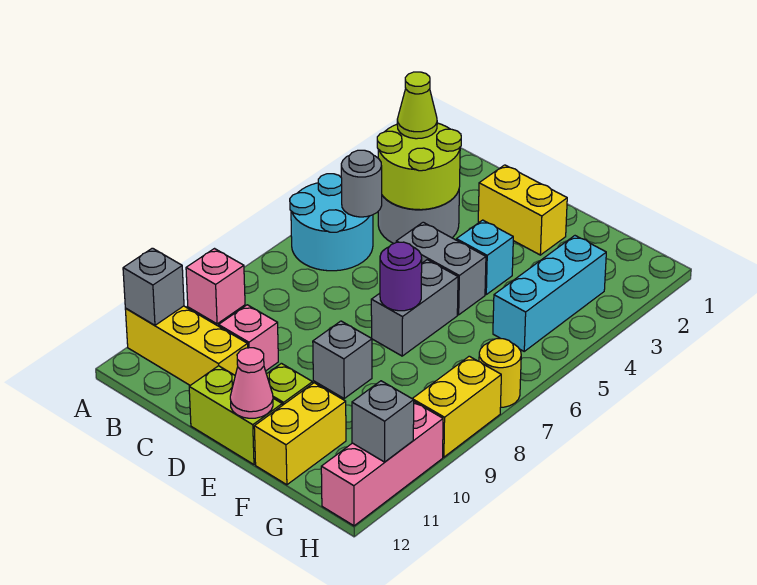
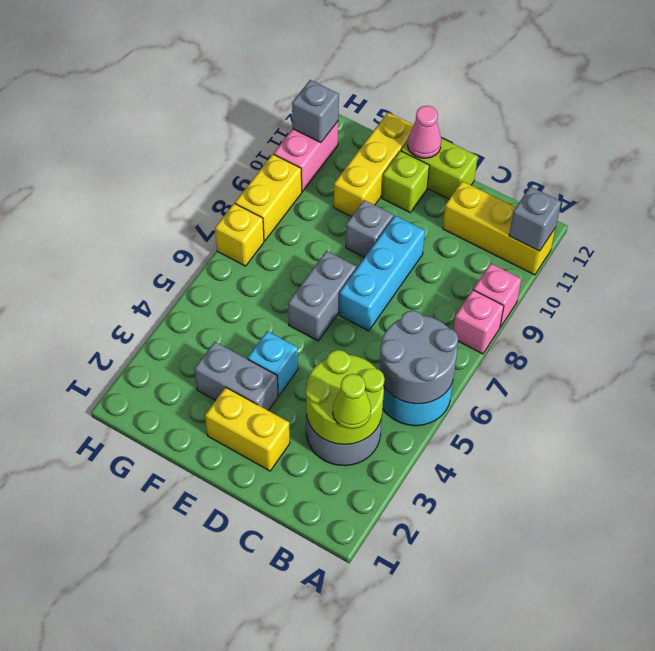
grey round brick B5 level 2 -> grey round brick A5:B6 level 2
pink brick C10 level 1 -> pink brick A8 level 1
grey brick D5:E5 level 1 -> grey brick E3:F3 level 1
purple round brick E7 level 2 -> none
yellow brick F11:F12 level 1 -> yellow brick F10:F12 level 1
cyan brick G3:G5 level 1 -> cyan brick D7:D9 level 1
yellow round brick H7 level 1 -> yellow brick H7 level 1
pink brick H10:H12 level 1 -> pink brick H10:H11 level 1

